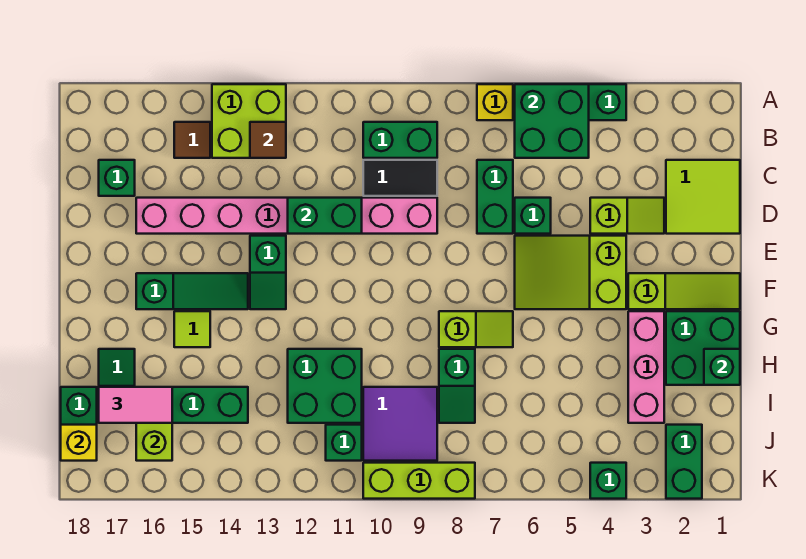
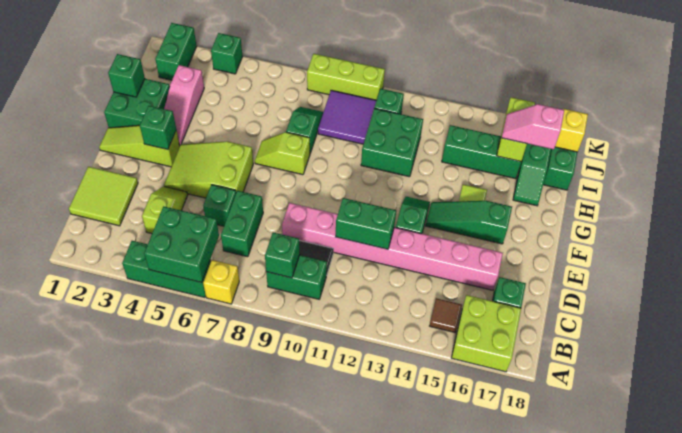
lime brick A13:B14 level 1 -> lime brick A16:B17 level 1
none -> green brick B9 level 2
brown tile B13 level 2 -> none
lime slope D3:D4 level 1 top 4 -> lime slope C4:D4 level 1 top C
lime slope E4:F6 level 1 top 4 -> lime slope E4:F6 level 1 top 6
none -> green brick F3 level 2
pink brick G3:I3 level 1 -> pink slope G3:I3 level 1 top I
pink tile I16:I17 level 3 -> pink slope I16:I17 level 3 top 17

